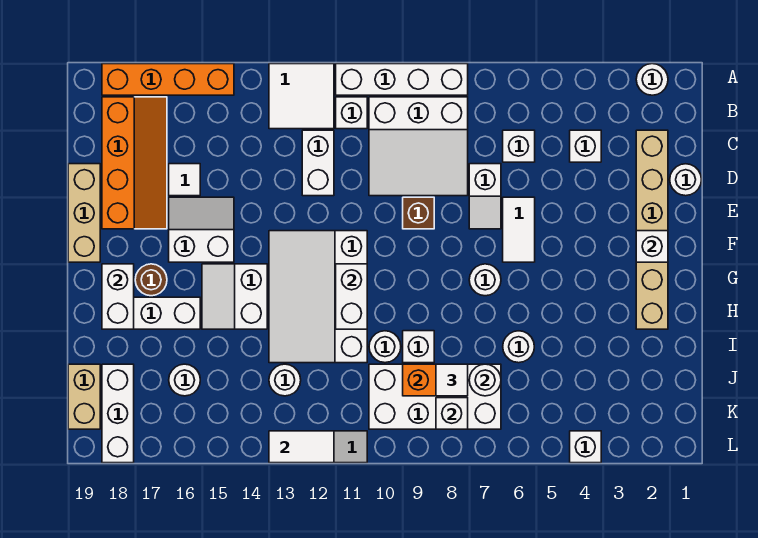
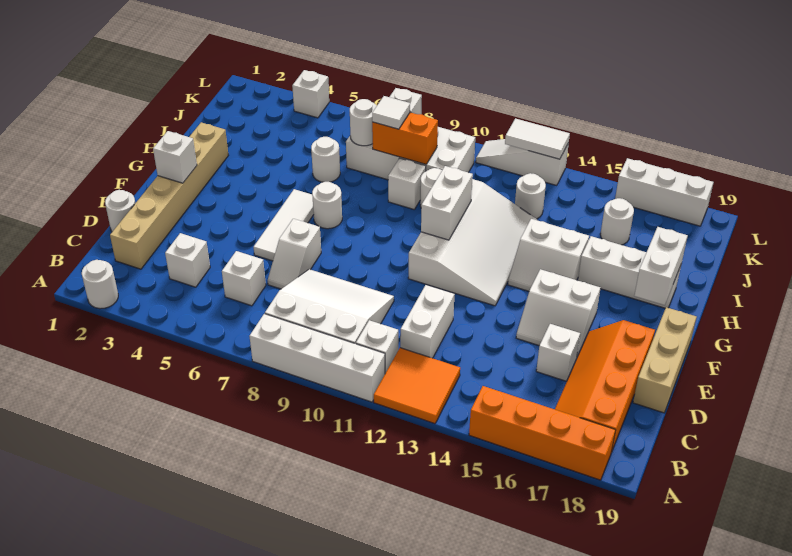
white tile A12:B13 level 1 -> orange tile A12:B13 level 1
white slope D7:E7 level 1 top D -> white slope D7:E7 level 1 top E
white tile D16 level 1 -> white brick D16 level 1
white tile E6:F6 level 1 -> white tile E6:G6 level 1
brown brick E9 level 1 -> none
white slope G14:H15 level 1 top 14 -> white slope G14:H15 level 1 top H
brown round brick G17 level 1 -> none
white brick J18:L18 level 1 -> white brick L16:L18 level 1
tan brick J19:K19 level 1 -> none

